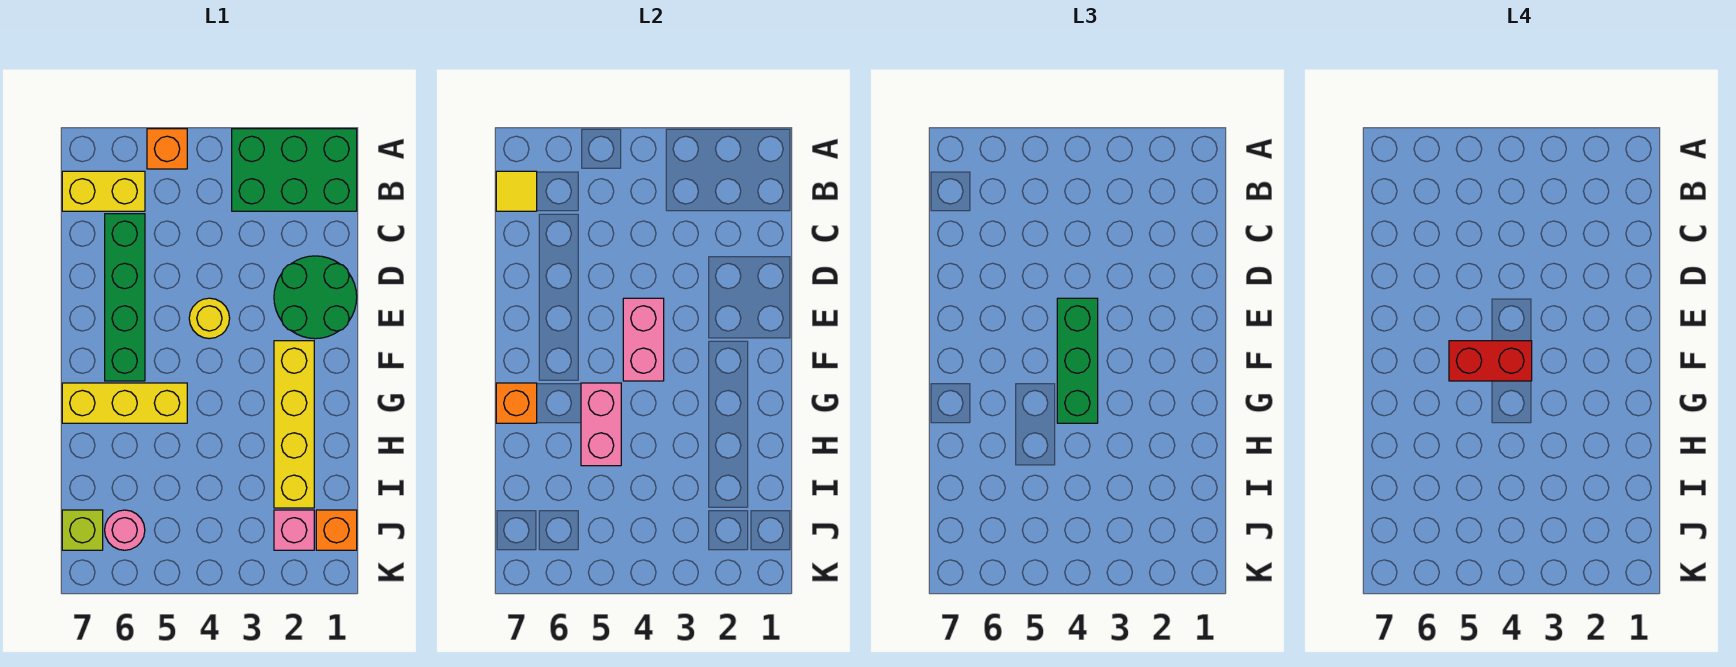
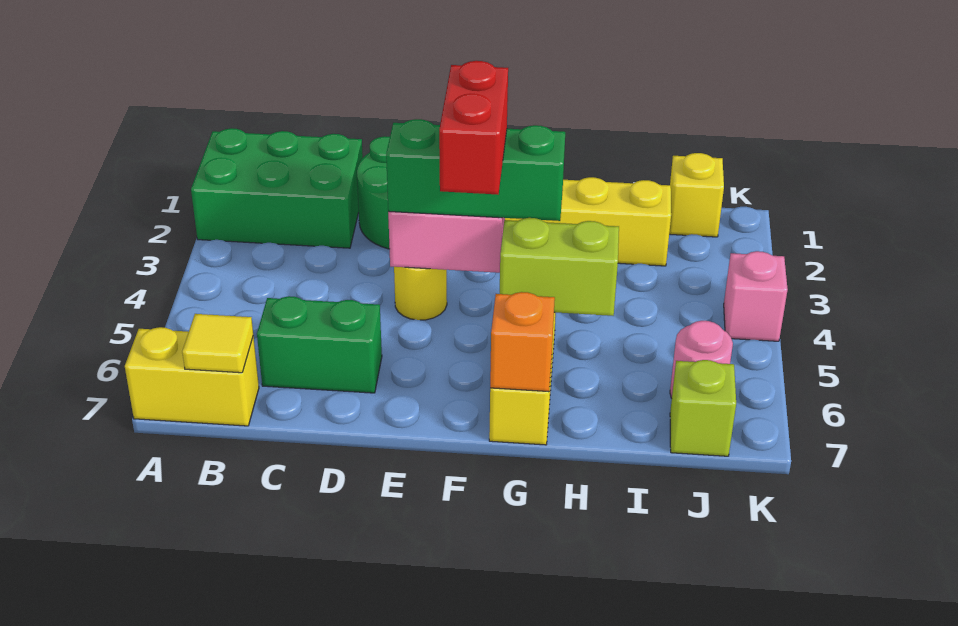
green brick A1:B3 level 1 -> green brick A1:C2 level 1
orange brick A5 level 1 -> none
yellow brick B6:B7 level 1 -> yellow brick A7:B7 level 1
green brick C6:F6 level 1 -> green brick C6:D6 level 1
pink brick G5:H5 level 2 -> lime brick G5:H5 level 2
orange brick J1 level 1 -> yellow brick J1 level 1
pink brick J2 level 1 -> pink brick K4 level 1

